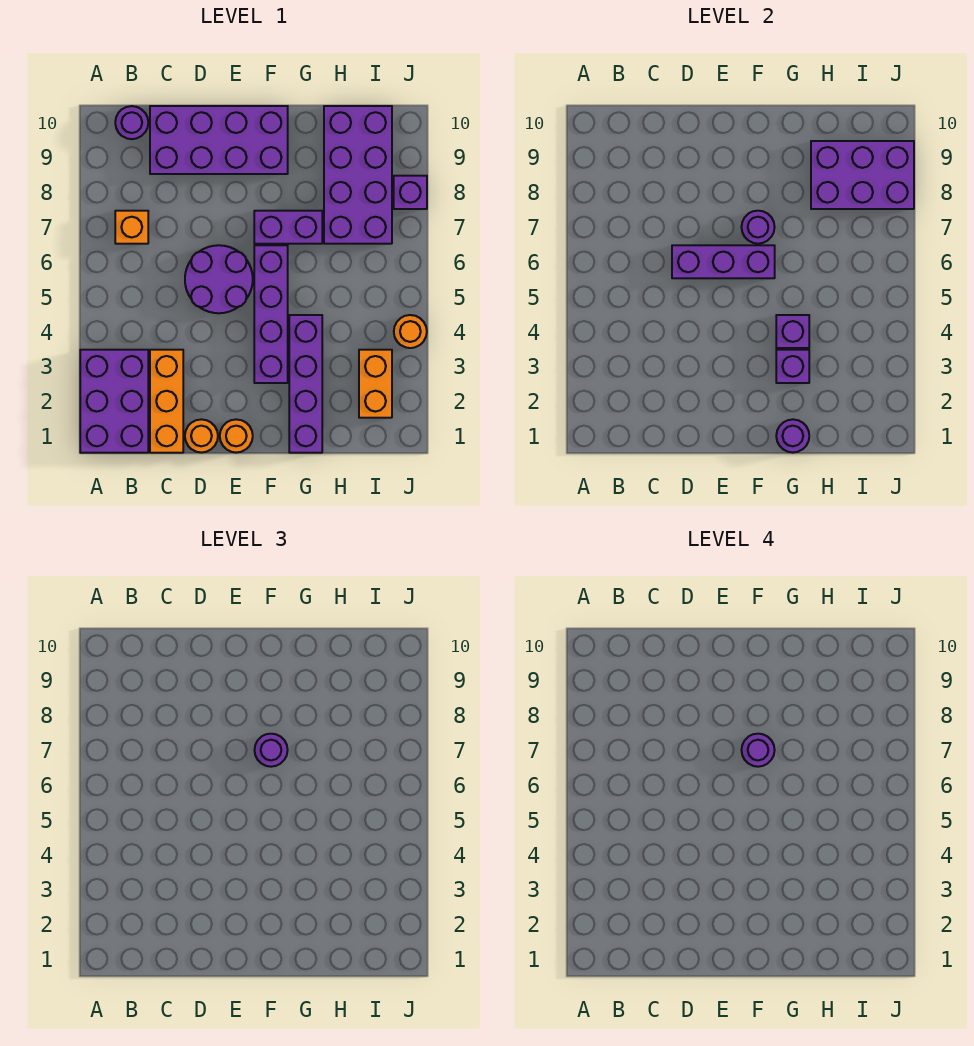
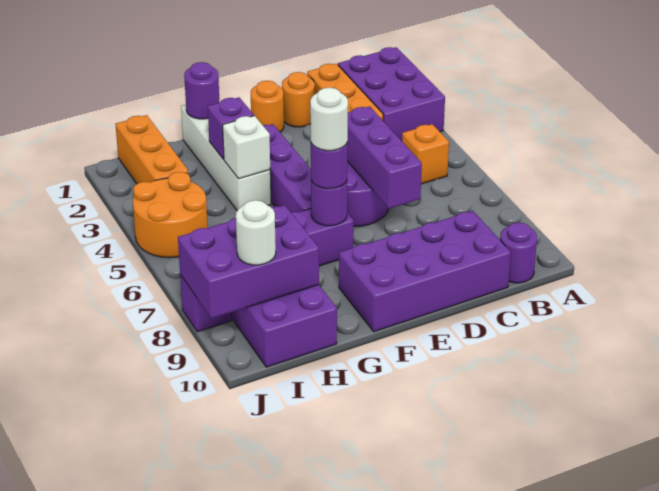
orange brick B7 level 1 -> orange brick B5 level 1
purple brick D6:F6 level 2 -> purple brick D5:D7 level 2
purple round brick F7 level 4 -> white round brick F7 level 4
purple brick G1:G4 level 1 -> white brick G1:G4 level 1
purple brick G4 level 2 -> white brick G4 level 2
orange brick I2:I3 level 1 -> orange brick I1:I3 level 1
none -> white round brick I9 level 3
orange round brick J4 level 1 -> orange round brick I4:J5 level 1

